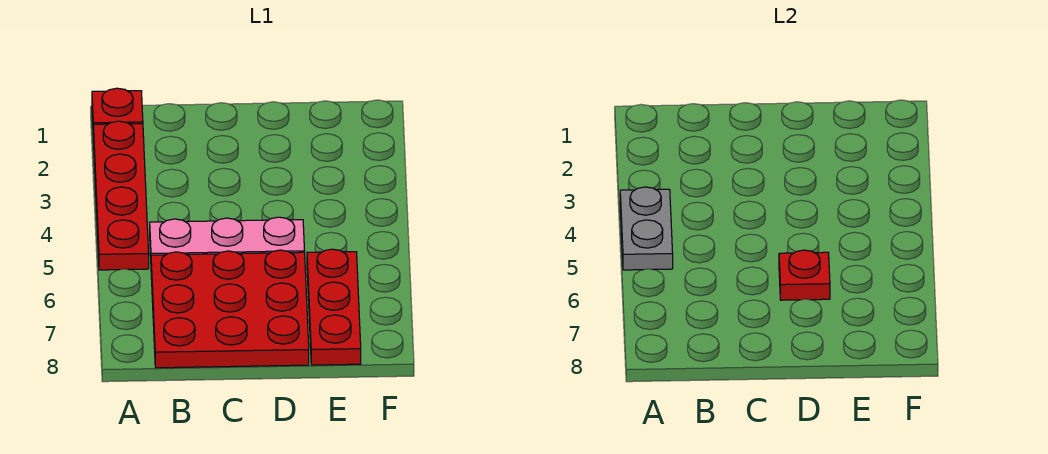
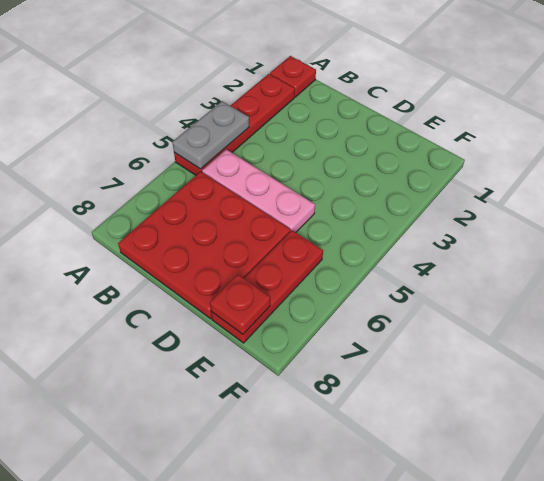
red plate D6 level 2 -> red plate E8 level 2

